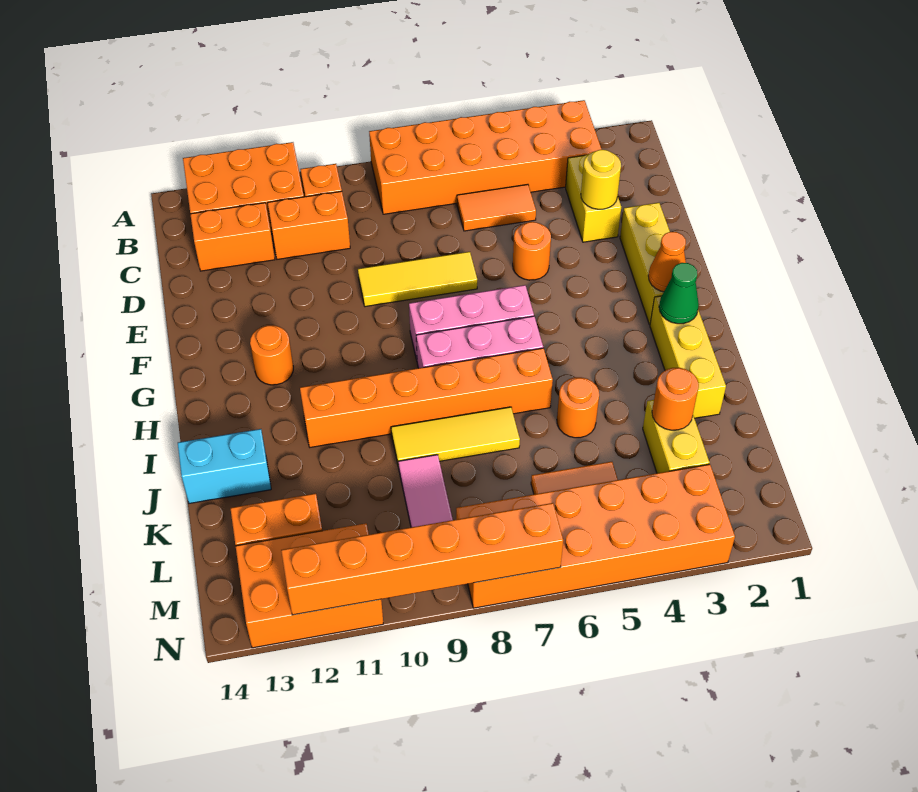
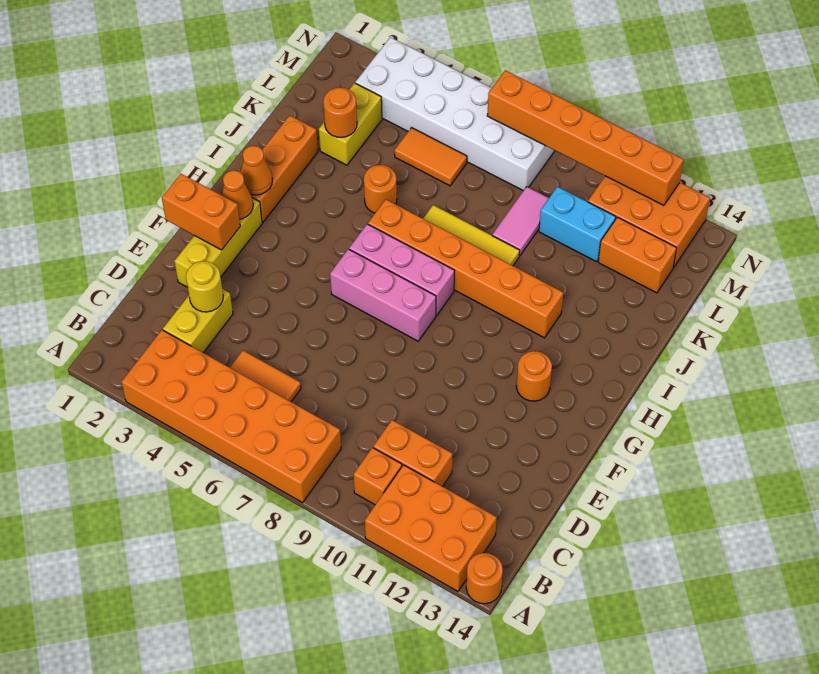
orange brick C12:C13 level 1 -> orange brick F1:F2 level 2
orange round brick E5 level 1 -> orange round brick A14 level 1
yellow tile E7:E9 level 1 -> none
yellow brick H2:J2 level 1 -> orange brick H2:J2 level 1
green cone H2 level 2 -> orange cone H2 level 2
cyan brick J13:J14 level 1 -> cyan brick L10:L11 level 1
orange brick M3:N8 level 1 -> white brick M3:N8 level 1

